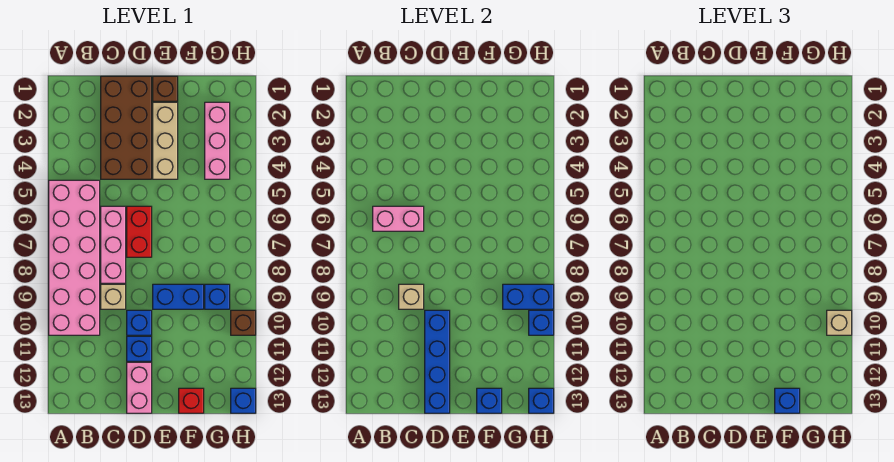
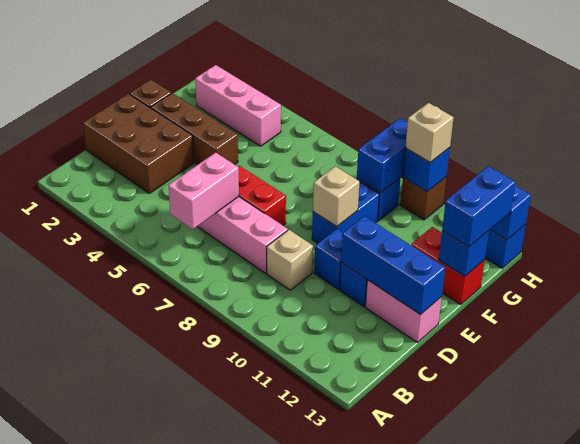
pink brick A5:B10 level 1 -> none
brown brick C1:D4 level 1 -> brown brick C1:D3 level 1
tan brick C9 level 2 -> tan brick E9 level 2
blue brick D10:D13 level 2 -> blue brick D11:D13 level 2
tan brick E2:E4 level 1 -> brown brick E2:E4 level 1
red brick F13 level 1 -> red brick F12:F13 level 1
blue brick F13 level 3 -> blue brick F13:G13 level 3

